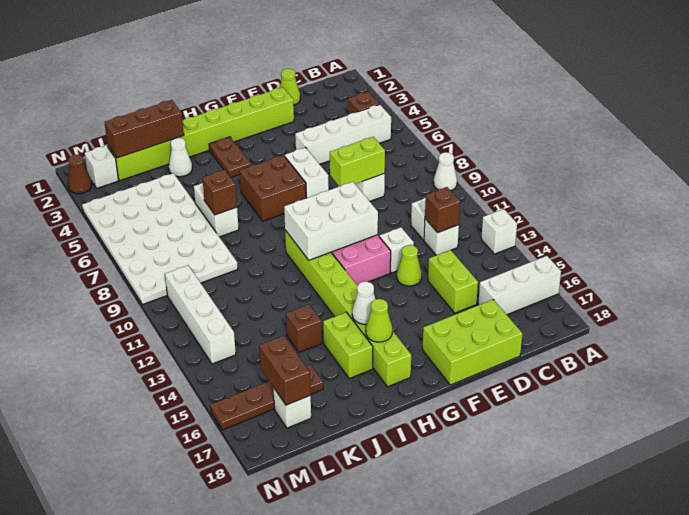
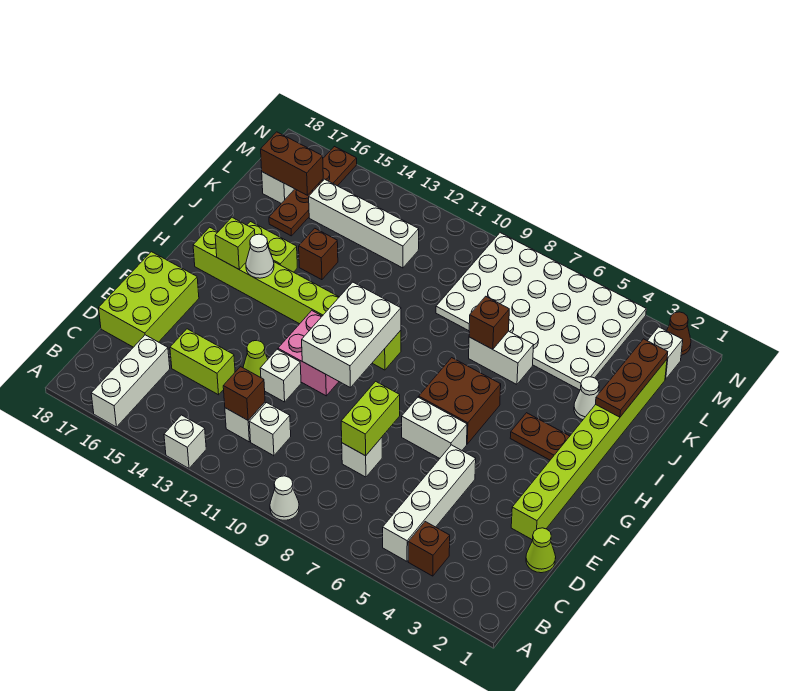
lime cone H16 level 2 -> lime brick H16 level 2
brown brick J2:L2 level 2 -> brown plate J2:L2 level 2
white brick M10:M13 level 1 -> white brick L12:L15 level 1

